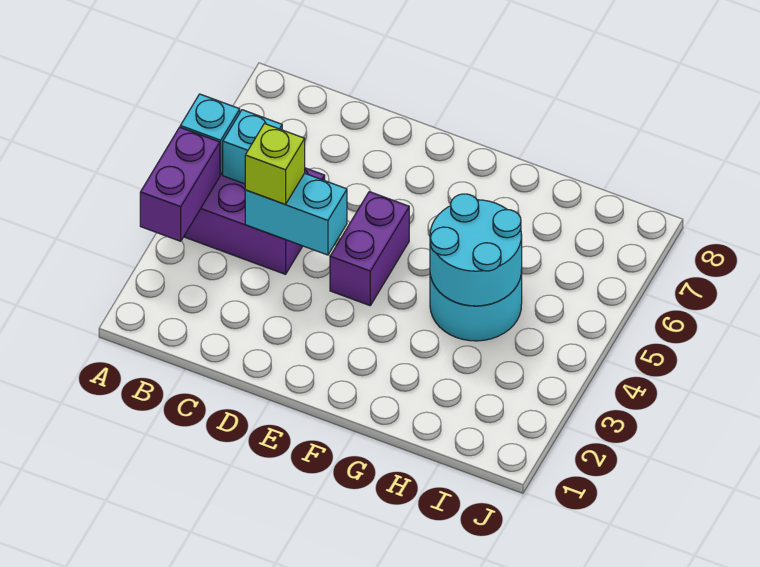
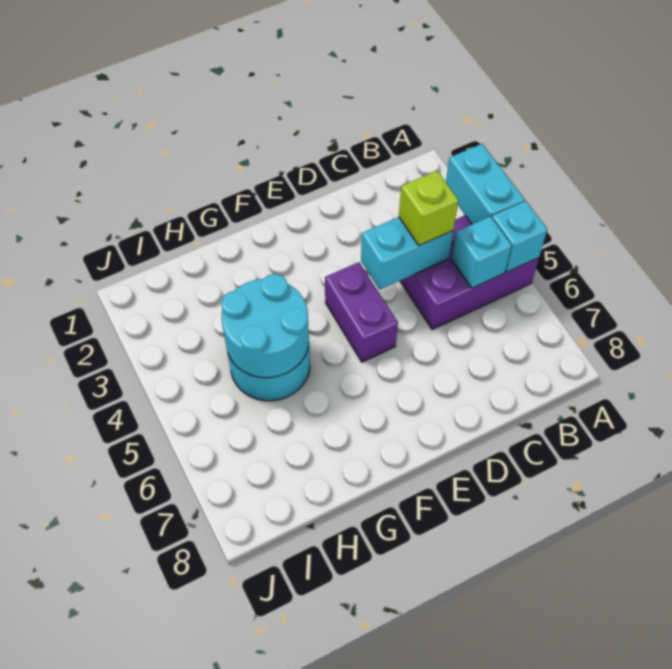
purple brick A3:A4 level 2 -> cyan brick A3:A4 level 2

